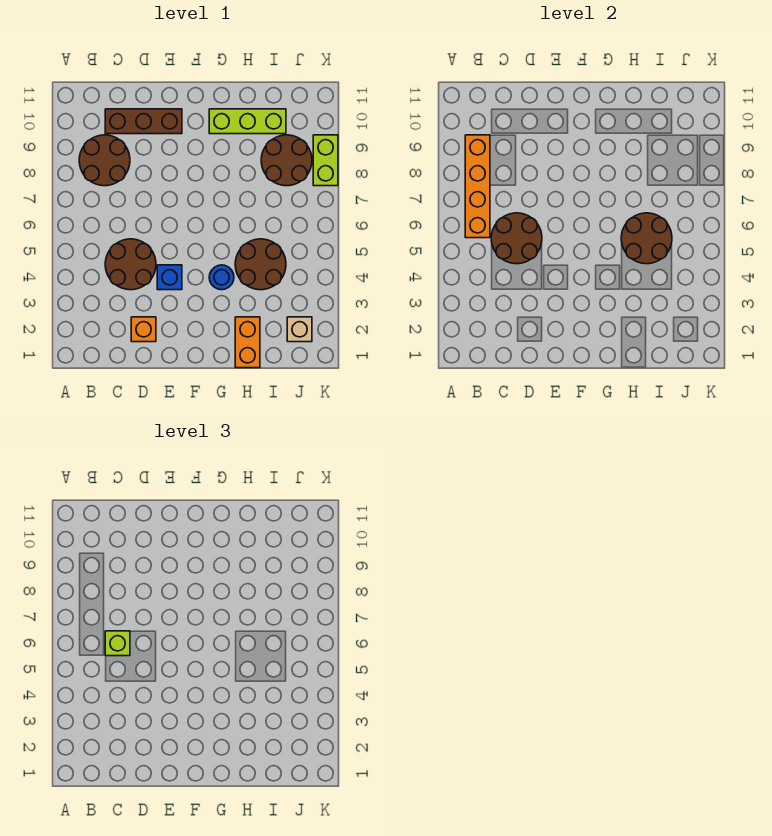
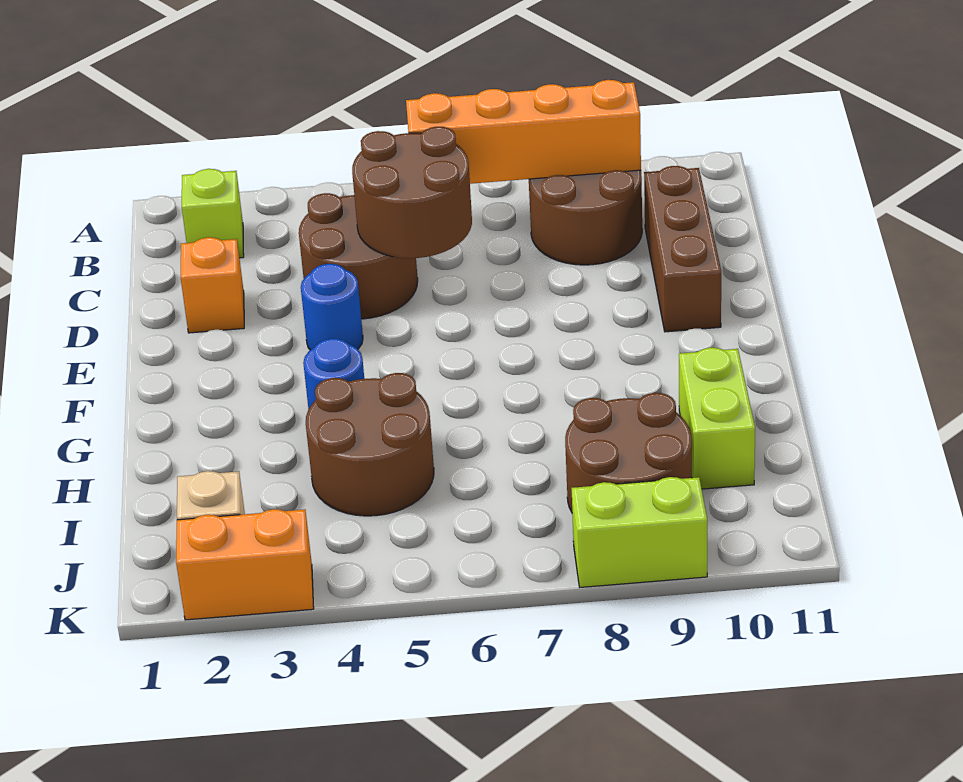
lime brick C6 level 3 -> lime brick B2 level 1
blue brick E4 level 1 -> blue round brick E4 level 1
lime brick G10:I10 level 1 -> lime brick H10:I10 level 1
orange brick H1:H2 level 1 -> orange brick K2:K3 level 1
brown round brick H5:I6 level 2 -> none

